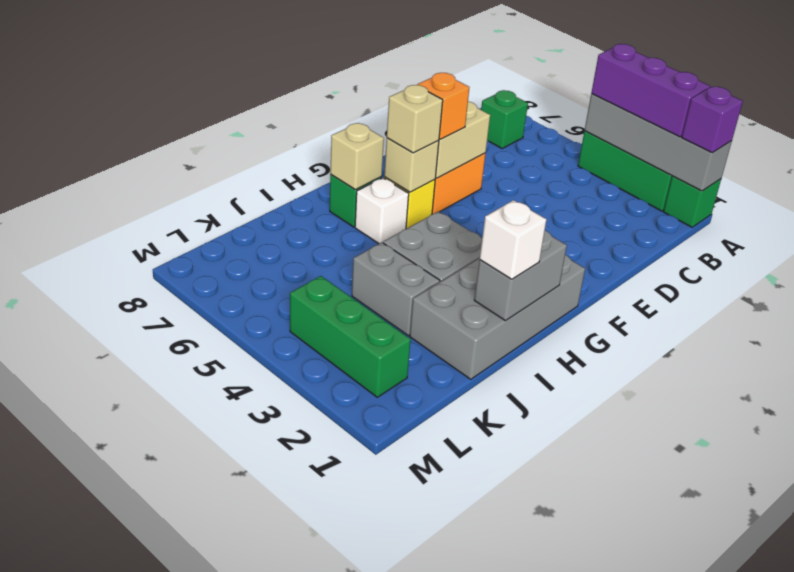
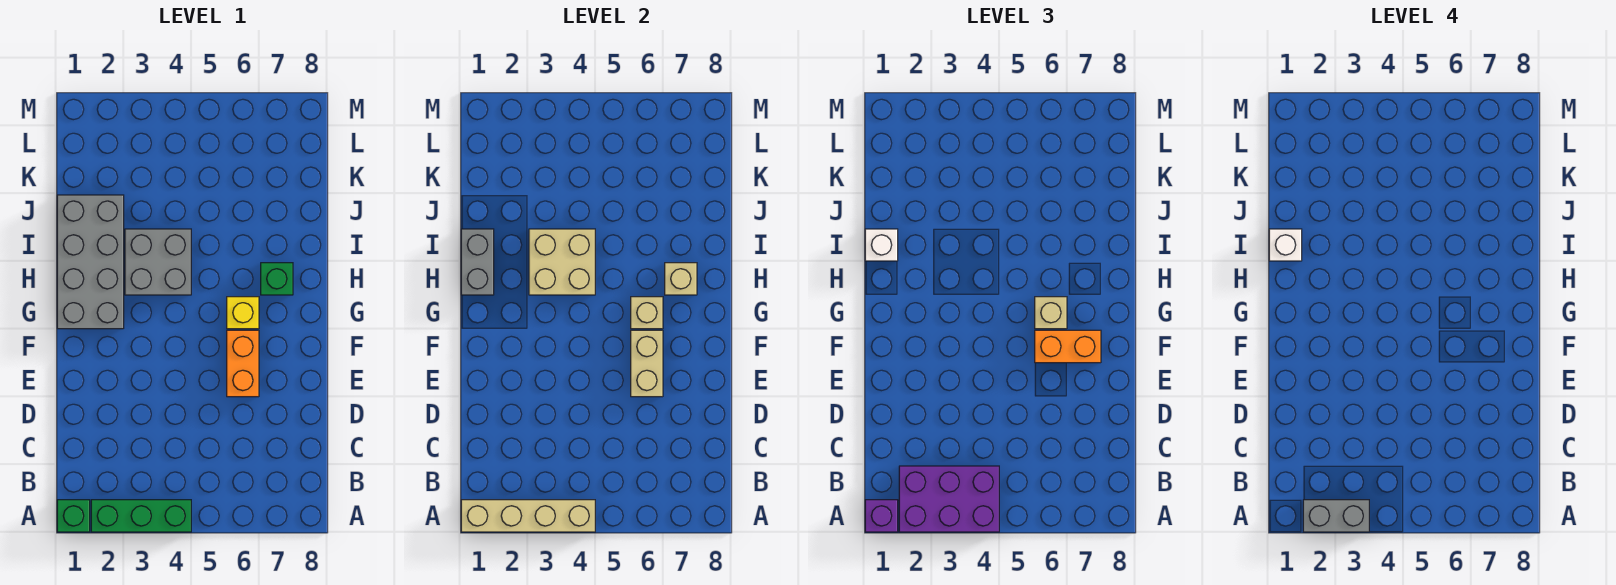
grey brick A1:A4 level 2 -> tan brick A1:A4 level 2
purple brick A2:A4 level 3 -> purple brick A2:B4 level 3
green brick B7 level 1 -> none
orange brick F6 level 3 -> orange brick F6:F7 level 3
none -> tan brick H3:I4 level 2
white brick H6 level 1 -> white brick I1 level 4
grey brick J3:J4 level 1 -> grey brick A2:A3 level 4
green brick L2:L4 level 1 -> none

